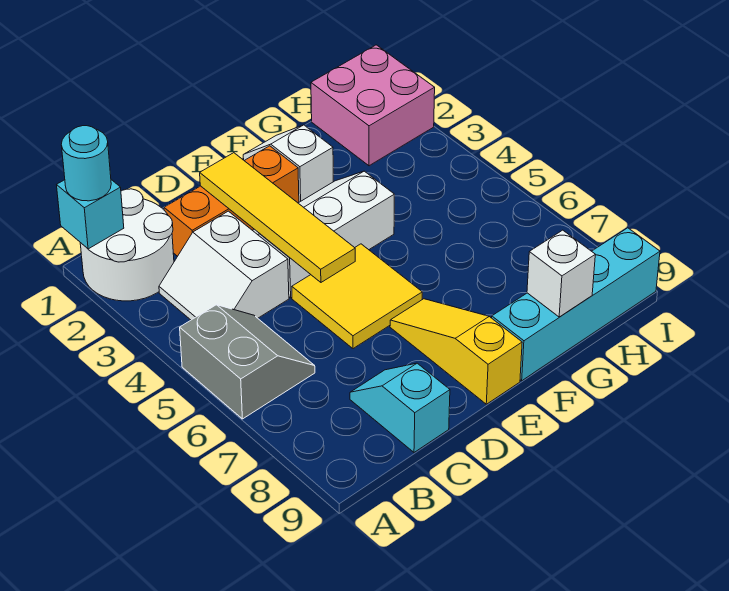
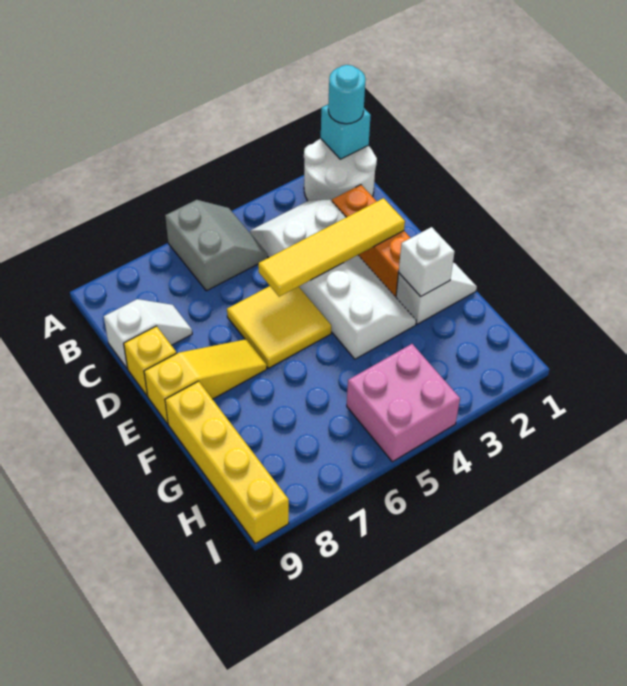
grey slope A5:B6 level 1 top A -> grey slope A5:B6 level 1 top 6
cyan slope C8:C9 level 1 top 9 -> white slope C8:C9 level 1 top 9
none -> yellow brick D9 level 1
cyan brick F9:I9 level 1 -> yellow brick F9:I9 level 1
white brick G9 level 2 -> white brick F2 level 2
pink brick H1:I2 level 1 -> pink brick H4:I5 level 1

